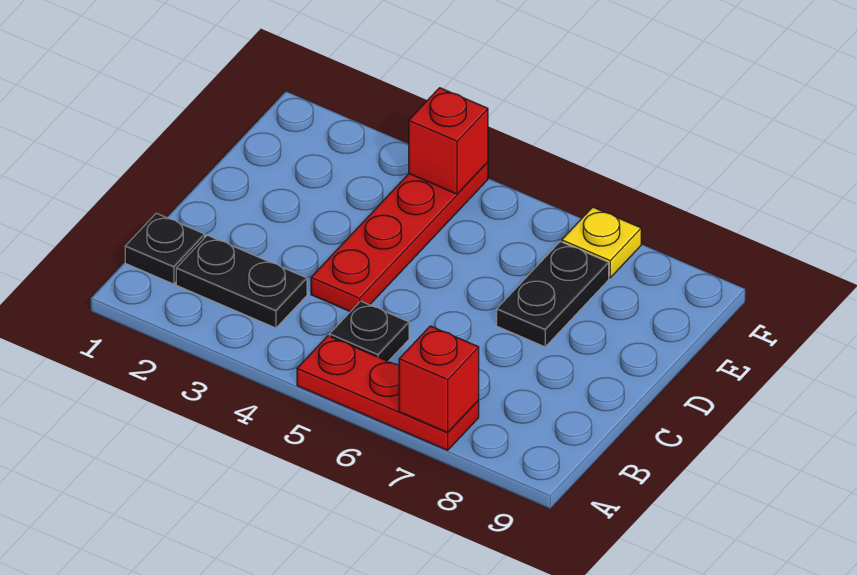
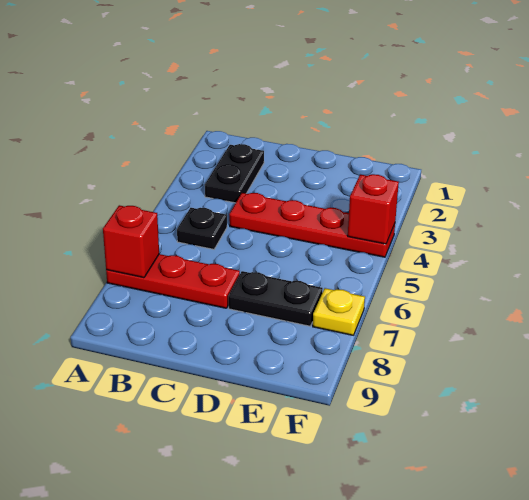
red plate A5:A7 level 1 -> red plate A7:C7 level 1
black plate B1 level 1 -> none

